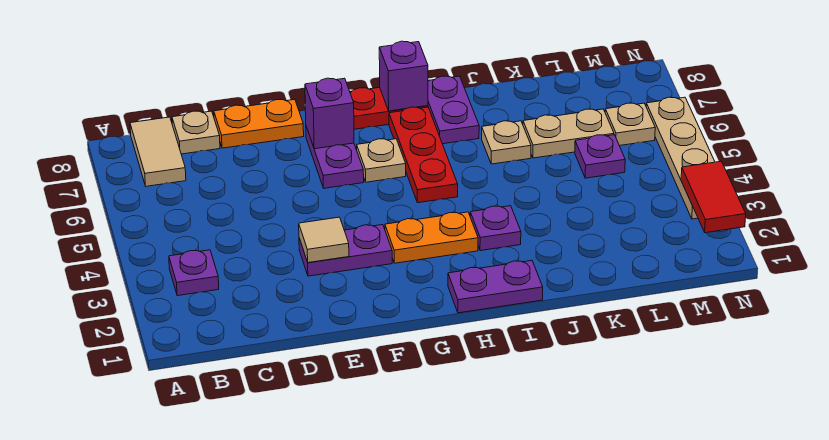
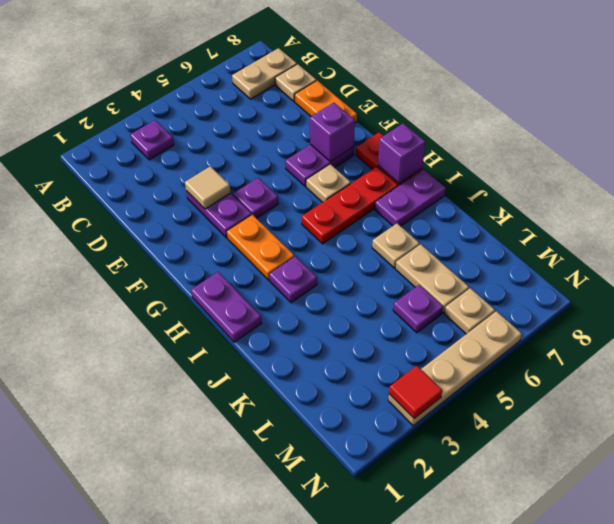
tan tile B7:B8 level 1 -> tan plate B7:B8 level 1
none -> purple plate F4 level 1
red tile N2:N3 level 2 -> red tile N3 level 2

